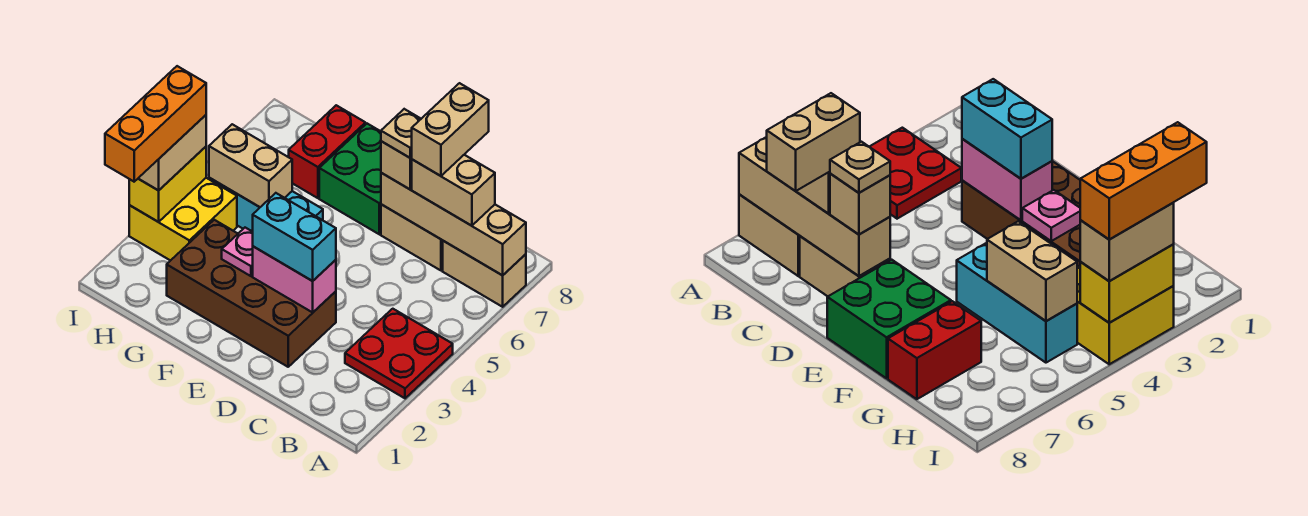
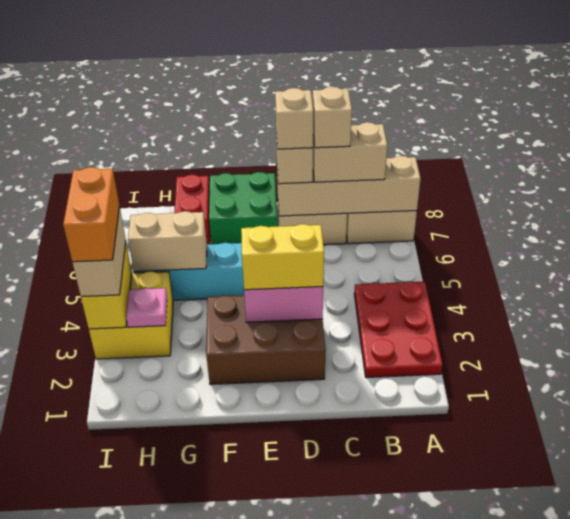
red plate A3:B4 level 1 -> red plate A2:B4 level 1
tan brick C7:C8 level 4 -> tan brick C7 level 4
brown brick D2:G3 level 1 -> brown brick D2:F3 level 1
cyan brick D3:E3 level 3 -> yellow brick D3:E3 level 3
tan plate D7 level 4 -> tan brick D7 level 4
pink plate F3 level 2 -> pink plate H3 level 2
orange brick I2:I4 level 4 -> orange brick I3:I4 level 4

